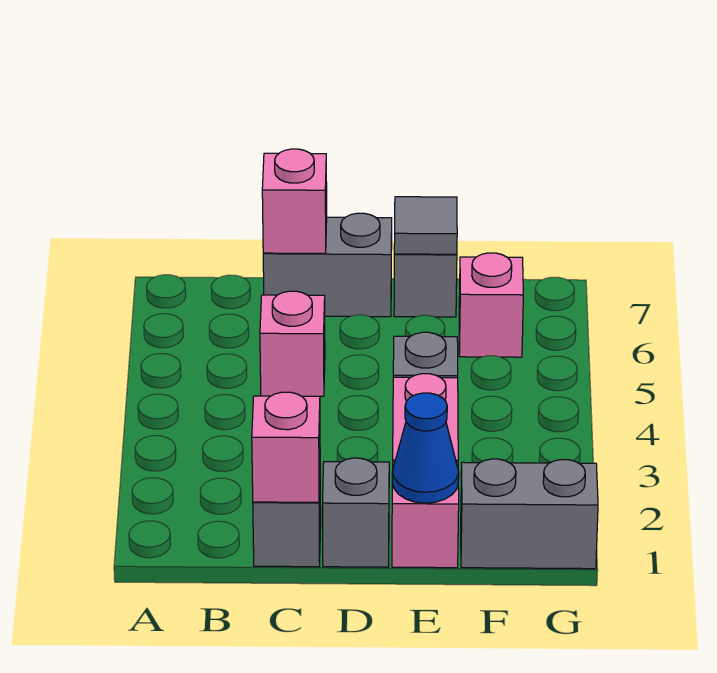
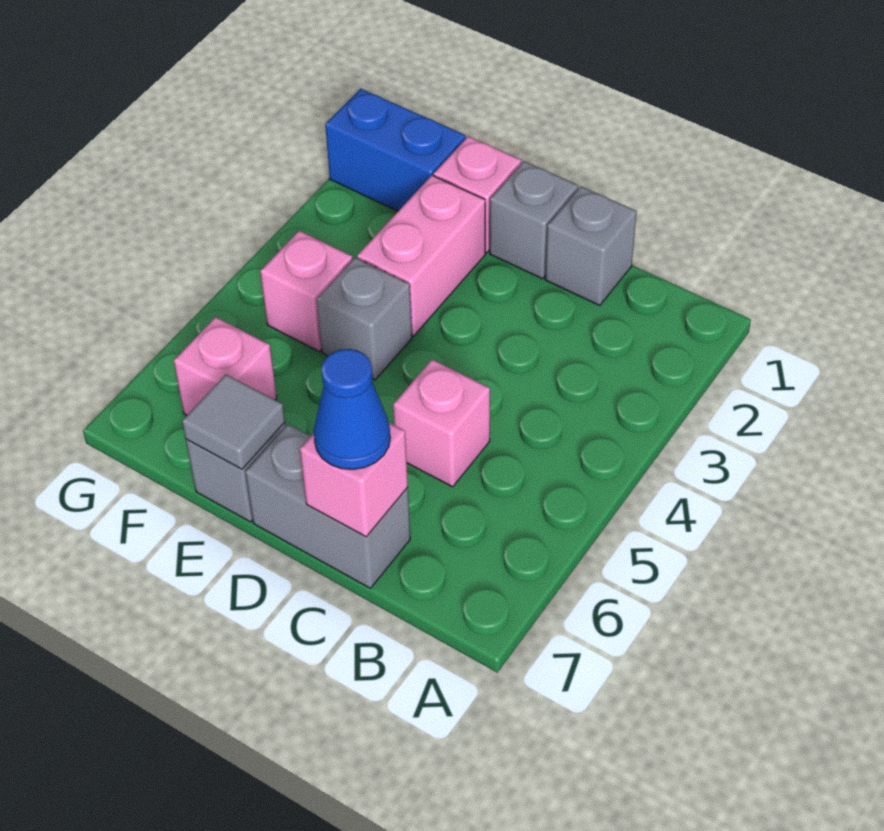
pink brick C1 level 2 -> pink brick F4 level 1
blue cone E1 level 2 -> blue cone C7 level 3
grey brick F1:G1 level 1 -> blue brick F1:G1 level 1

